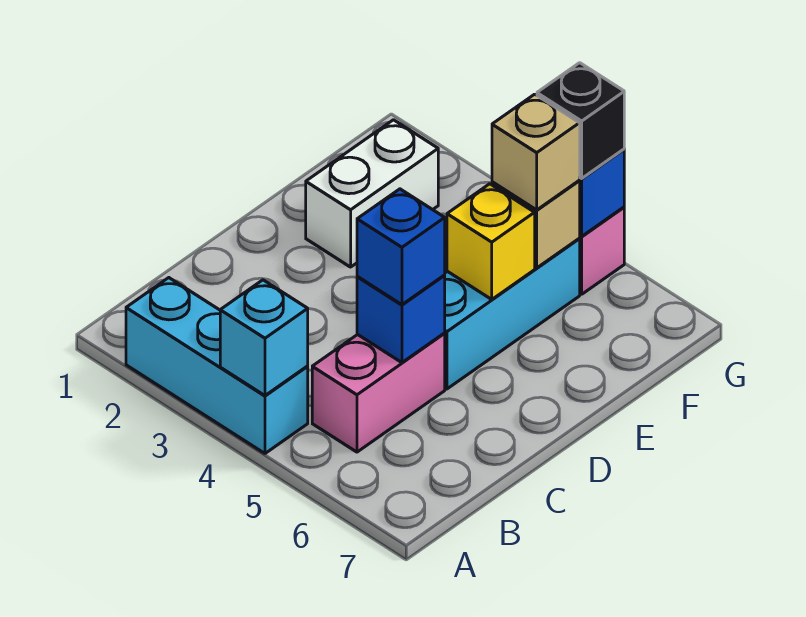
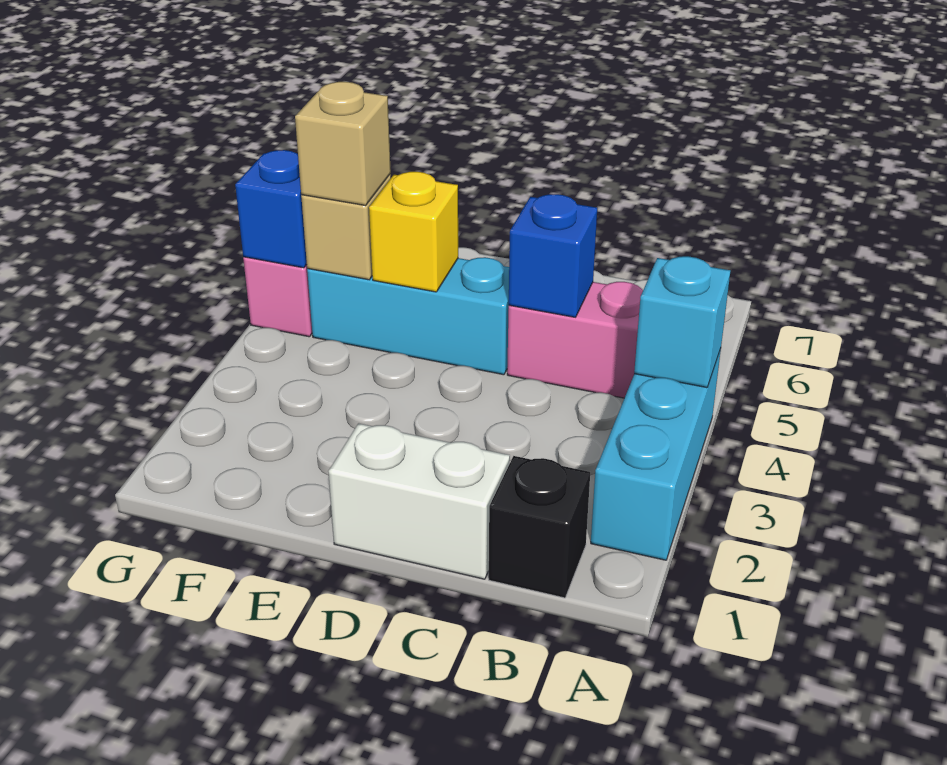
blue brick C5 level 3 -> none
white brick E2:F2 level 1 -> white brick C1:D1 level 1
black brick G5 level 3 -> black brick B1 level 1

